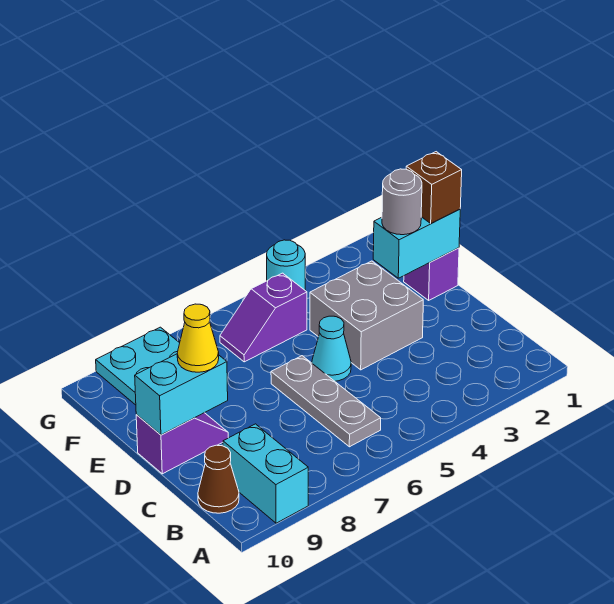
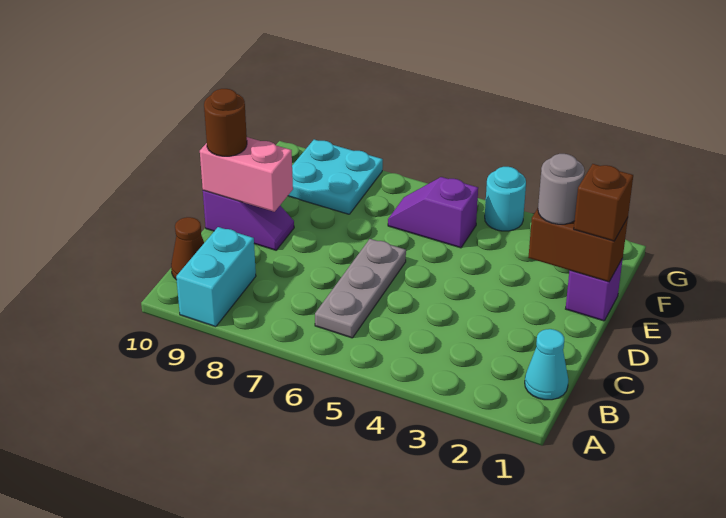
grey brick D3:E4 level 1 -> none
cyan cone D5 level 1 -> cyan cone B1 level 1
cyan brick D9:D10 level 2 -> pink brick D9:D10 level 2
yellow cone D9 level 3 -> none
none -> brown round brick D10 level 3
cyan brick E1:E2 level 2 -> brown brick E1:E2 level 2

